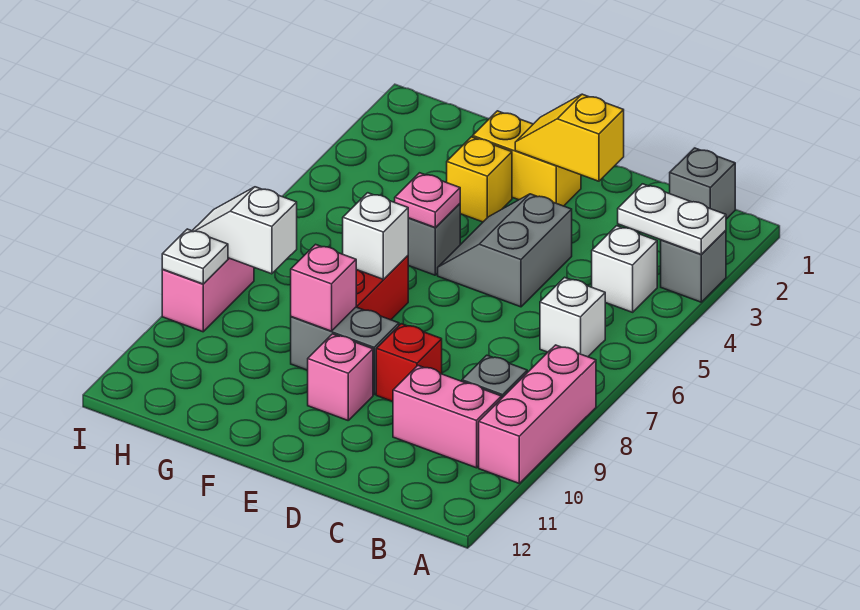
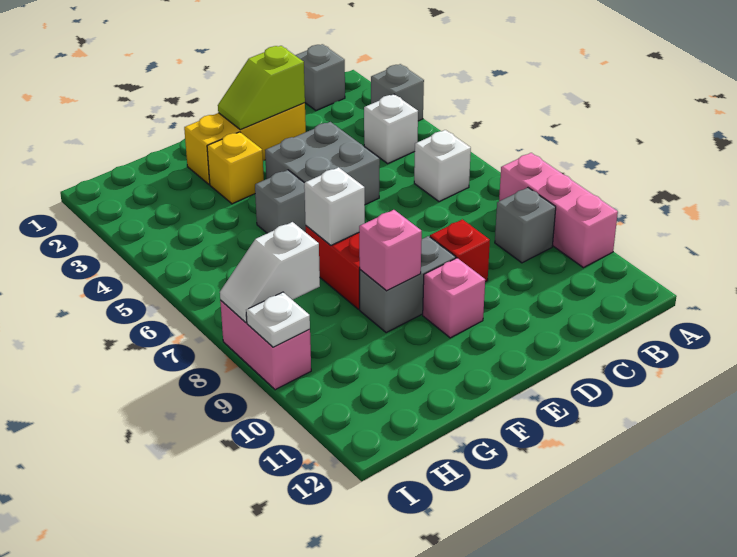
white plate A3:B3 level 2 -> none
pink brick B10:C10 level 1 -> none
yellow slope D2:E2 level 2 top D -> lime slope D2:E2 level 2 top D
grey slope D4:E5 level 1 top D -> grey brick D4:E5 level 1
yellow brick E2:F2 level 1 -> yellow brick D2:F2 level 1
pink plate F5 level 2 -> none

